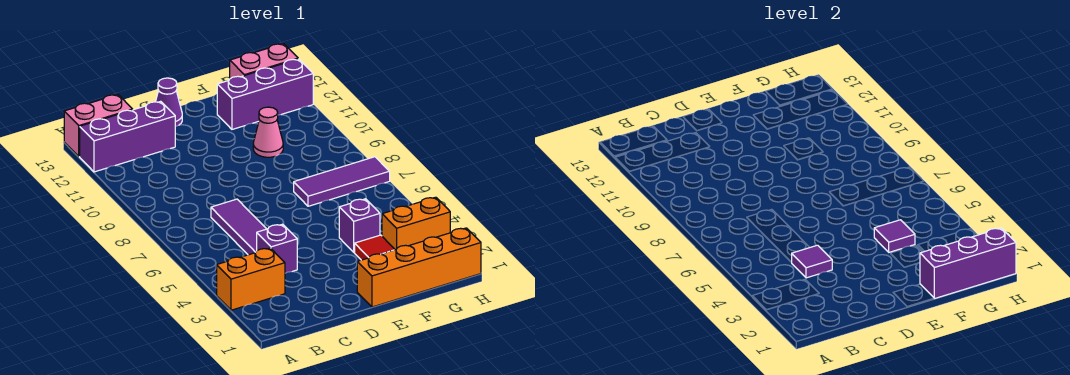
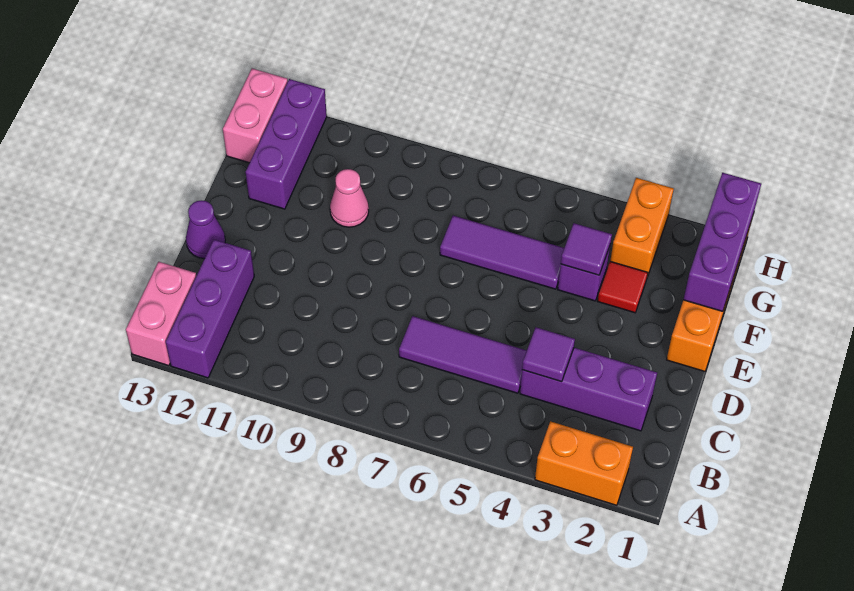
orange brick A3:B3 level 1 -> orange brick A2:A3 level 1
purple brick C4 level 1 -> purple brick C2:C4 level 1
purple tile F7:H7 level 1 -> purple tile F5:F7 level 1

